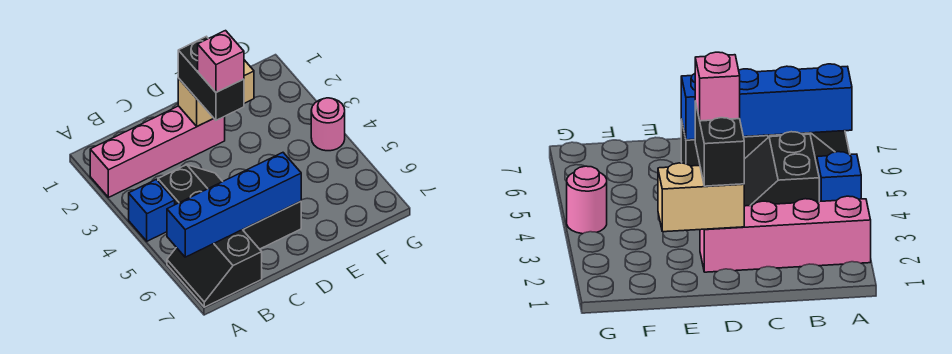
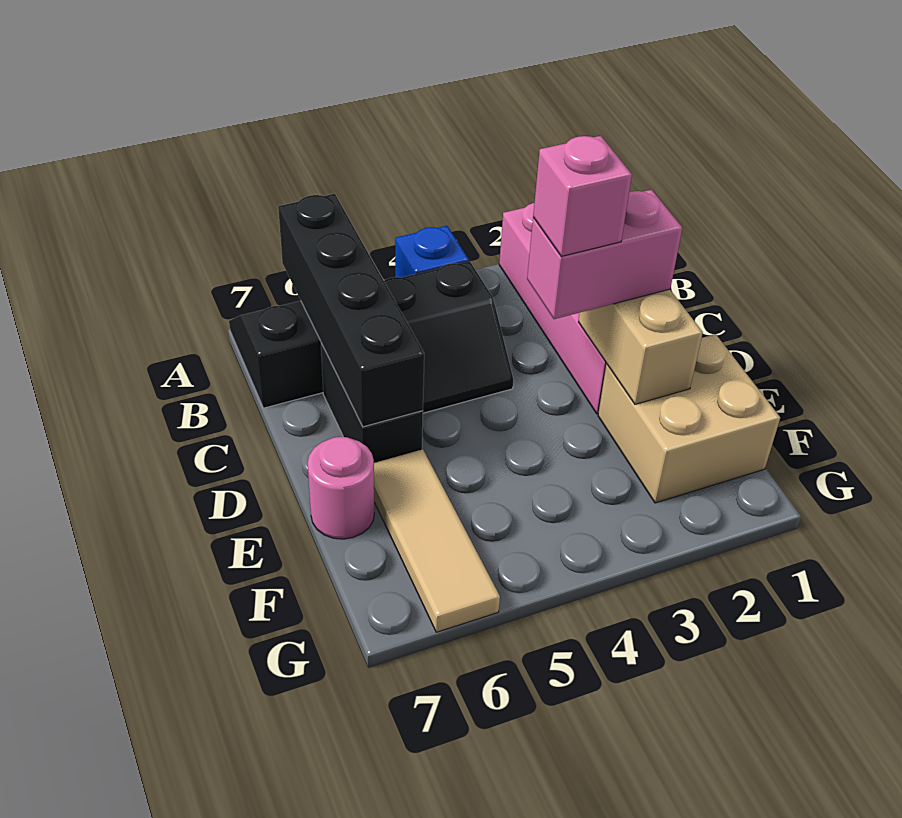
blue brick A6:D6 level 2 -> black brick A6:D6 level 2
black brick D2:D3 level 3 -> pink brick D2:D3 level 3
none -> tan brick E1:F2 level 1
none -> tan tile E6:G6 level 1
pink round brick G4 level 1 -> pink round brick E7 level 1

